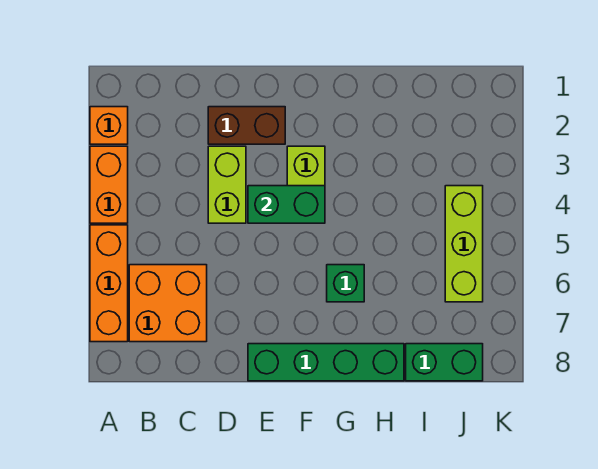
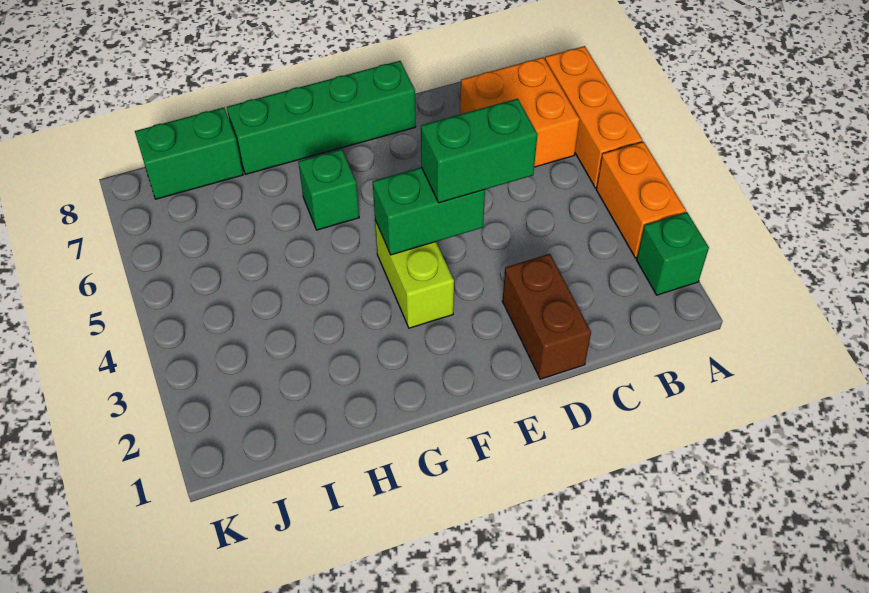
orange brick A2 level 1 -> green brick A2 level 1
brown brick D2:E2 level 1 -> brown brick D1:D2 level 1
lime brick D3:D4 level 1 -> none
none -> green brick D4:E4 level 3
lime brick J4:J6 level 1 -> none

